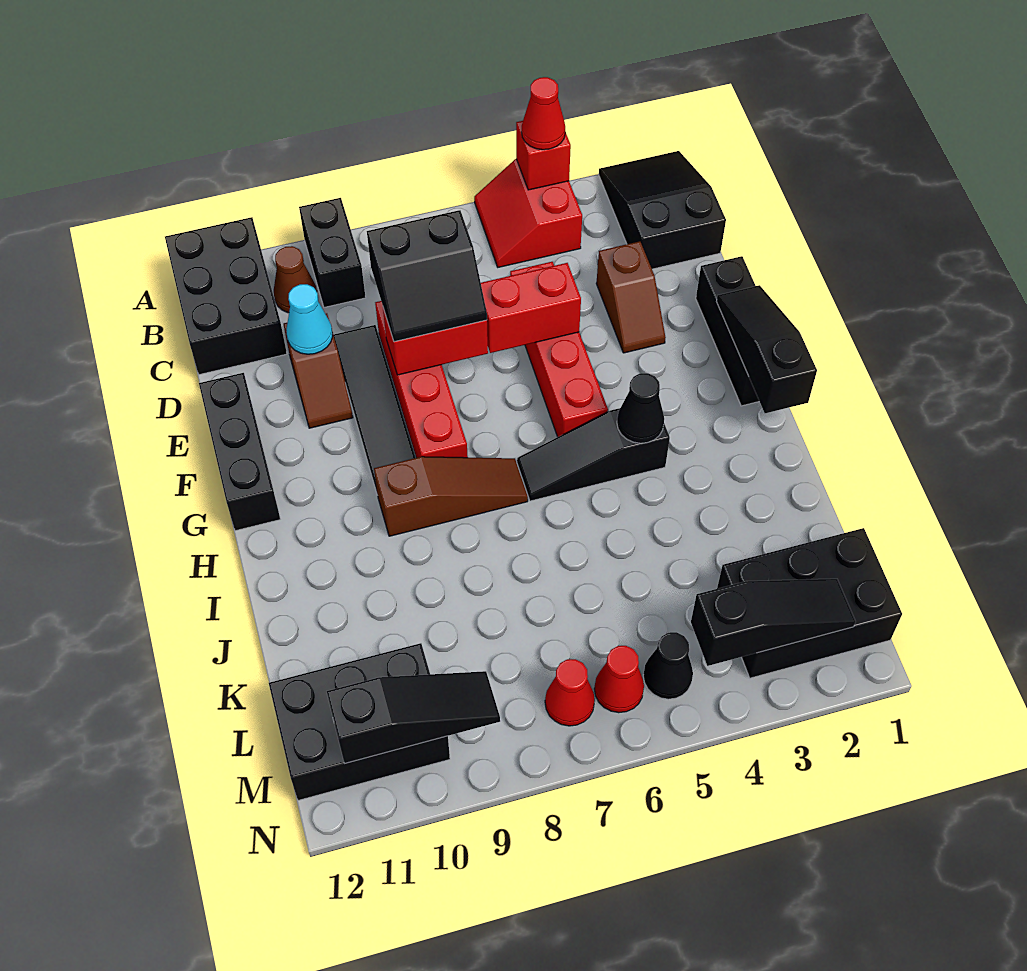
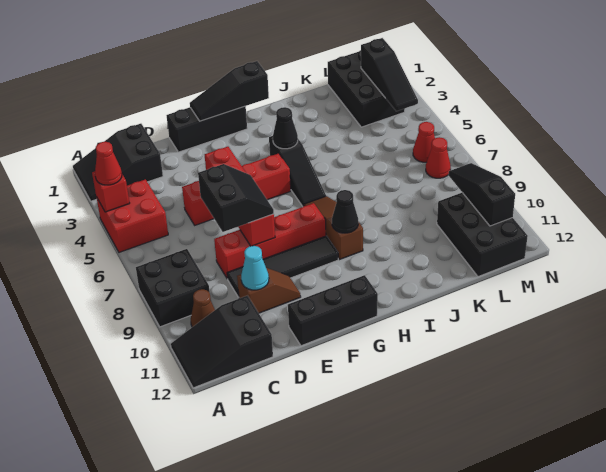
red slope A4:B5 level 1 top 4 -> red brick A4:B5 level 1
black brick A9:B9 level 1 -> black brick A8:B9 level 1
black brick A11:C12 level 1 -> black slope A11:C12 level 1 top C
brown slope D3:E3 level 1 top D -> none
black slope M2:M4 level 2 top 4 -> black slope M2:M4 level 2 top 2
black cone M5 level 1 -> black cone H9 level 2

